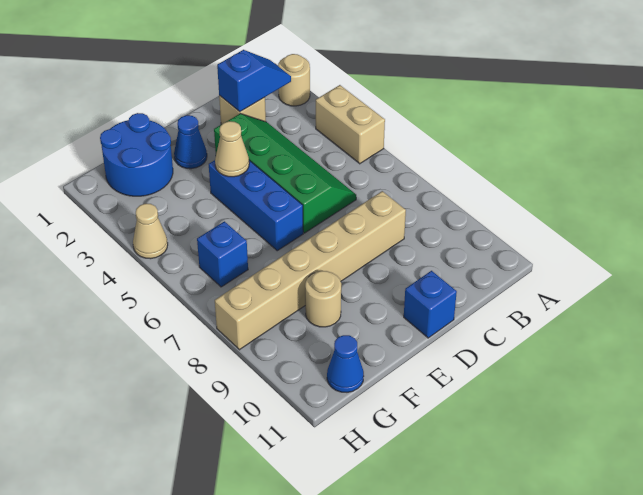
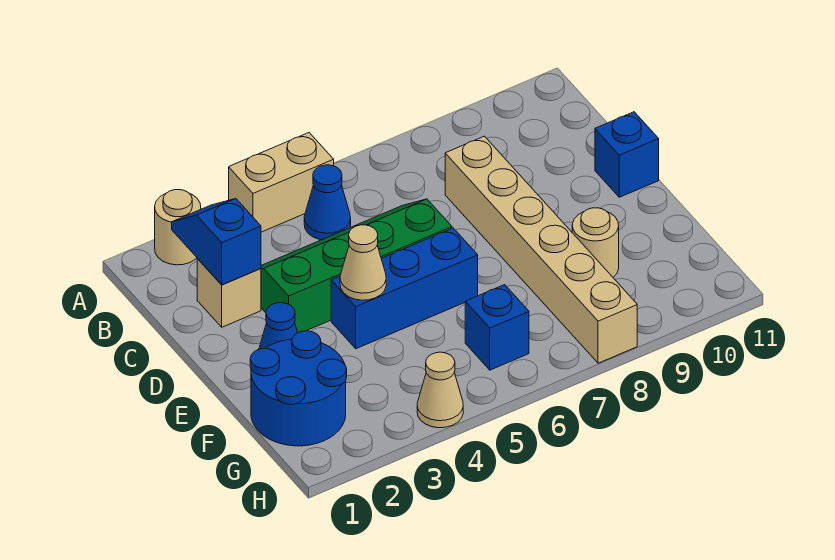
blue cone G11 level 1 -> blue cone B5 level 1

